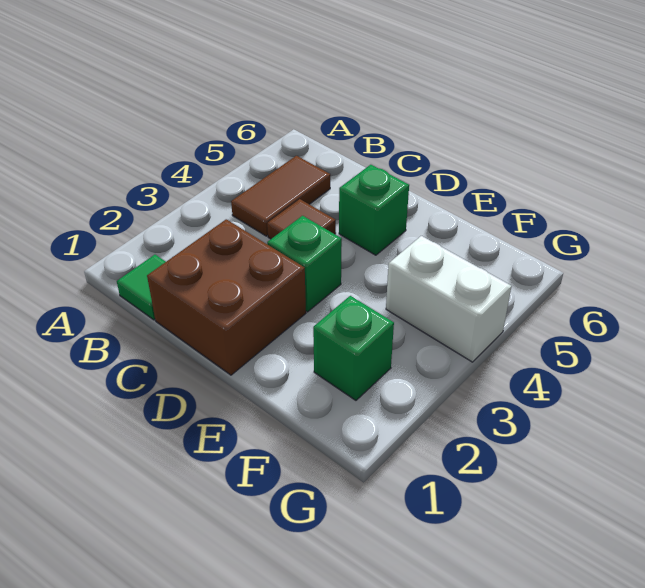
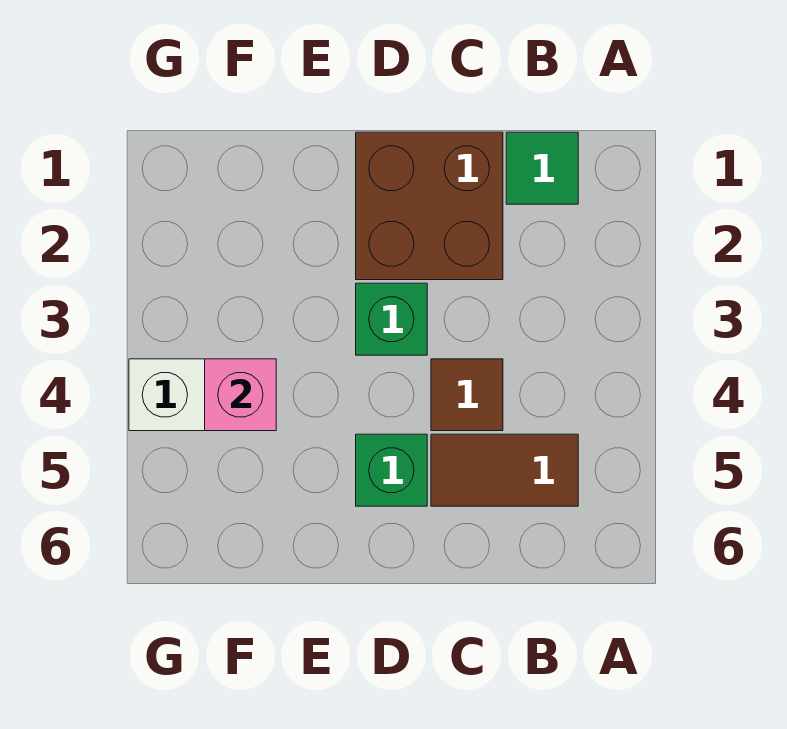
brown tile B4:B5 level 1 -> brown tile B5:C5 level 1
green brick F2 level 1 -> none
none -> pink brick F4 level 2

